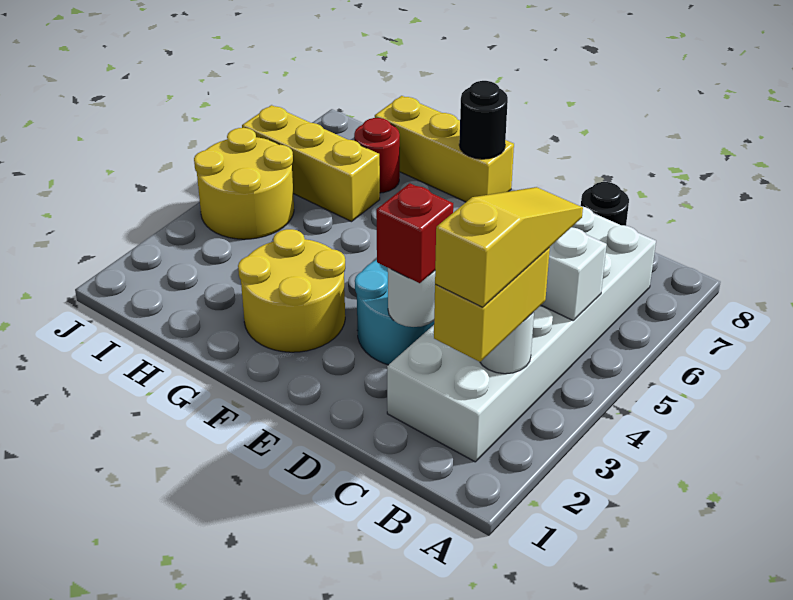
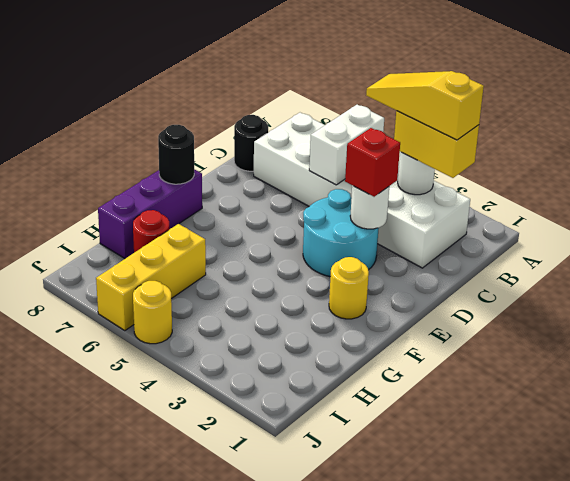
yellow round brick F2:G3 level 1 -> yellow round brick F2 level 1
yellow brick F8:H8 level 1 -> purple brick F8:H8 level 1
yellow round brick I4:J5 level 1 -> yellow round brick J5 level 1

